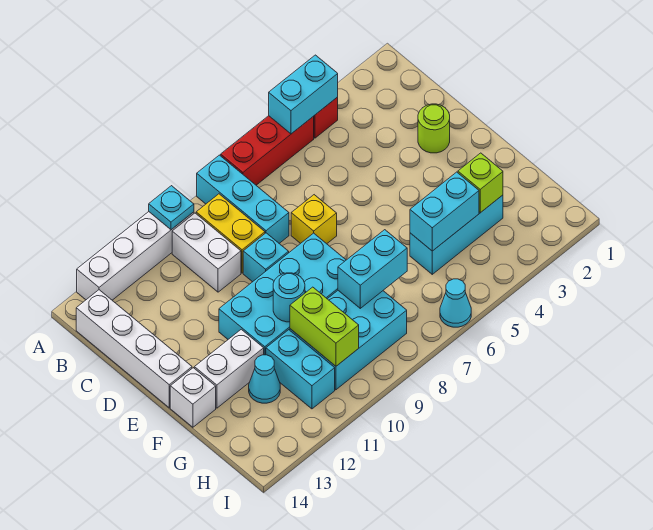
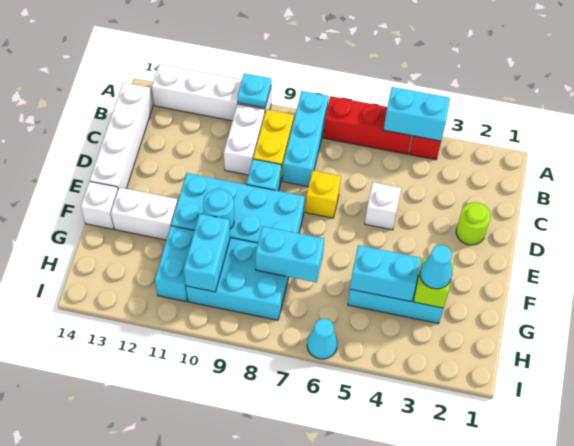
none -> white brick D5 level 1
lime brick G10:H10 level 2 -> cyan brick G10:H10 level 2
cyan cone G12 level 1 -> cyan cone G3 level 3

